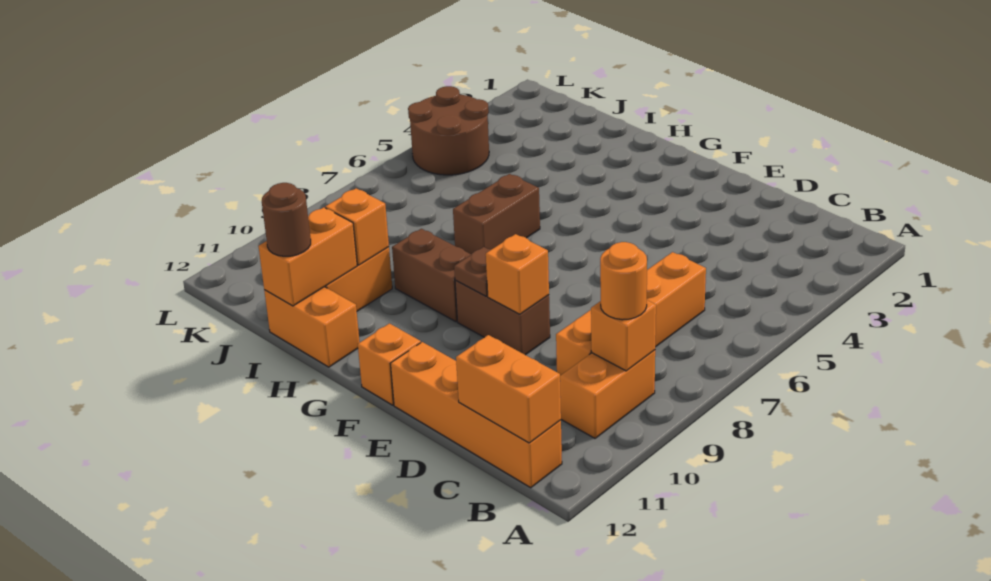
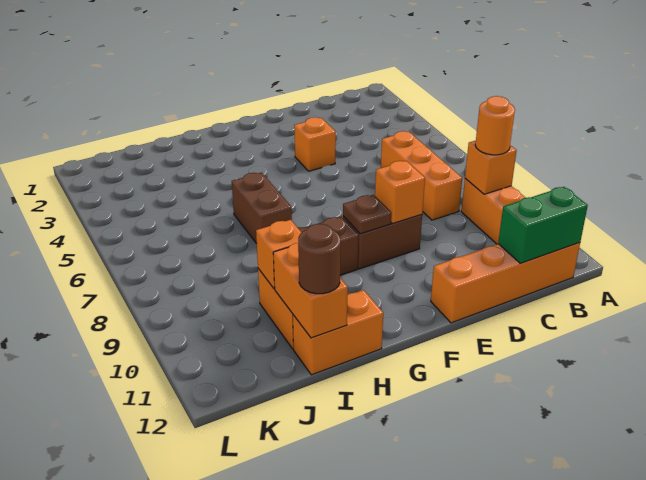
orange brick B12:C12 level 2 -> green brick B12:C12 level 2
orange brick C6:C9 level 1 -> orange brick C6:C8 level 1
orange brick F12 level 1 -> orange brick E4 level 1
brown round brick K4:L5 level 1 -> none

